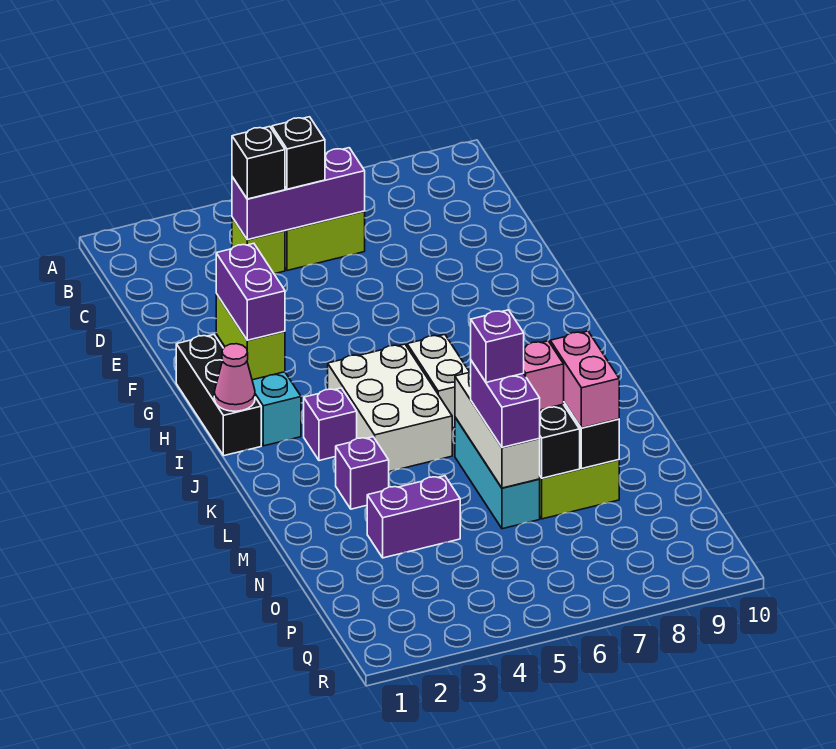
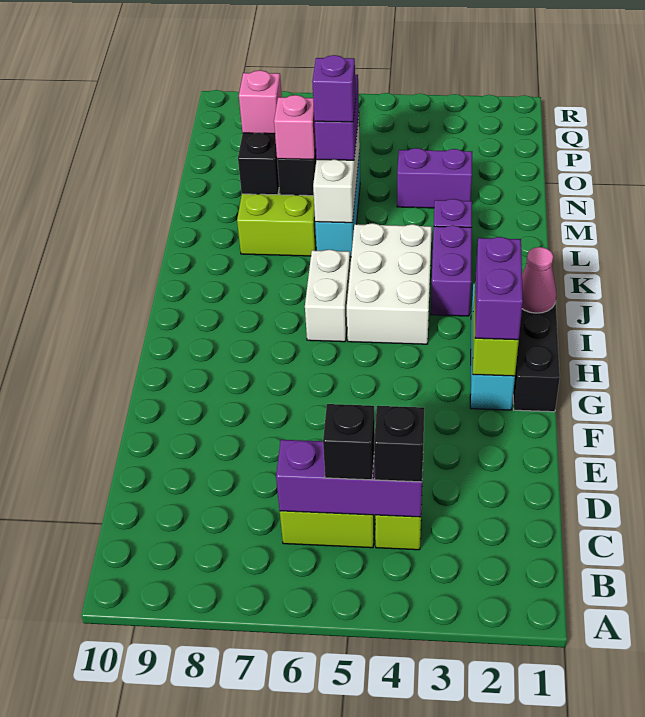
purple brick J3 level 1 -> purple brick J3:K3 level 1
pink brick M8:N8 level 3 -> pink brick N8 level 3

